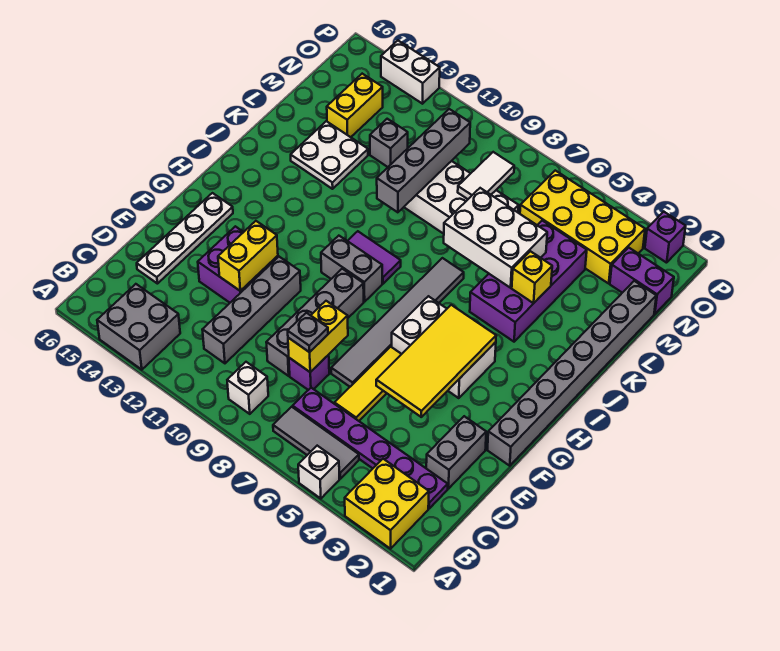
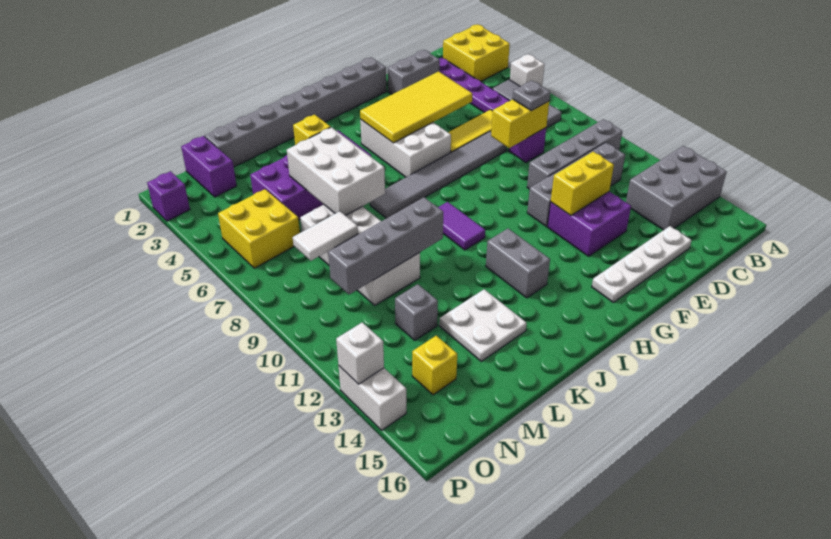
grey brick A13:B14 level 1 -> grey brick A13:C14 level 1
white brick B9 level 1 -> white brick P13 level 2
grey brick D9:G9 level 1 -> grey brick B10:E10 level 1
grey brick H9:H10 level 1 -> grey brick I12:I13 level 1
yellow brick M14:N14 level 1 -> yellow brick N14 level 1
yellow brick N3:O6 level 1 -> yellow brick N5:O6 level 1

